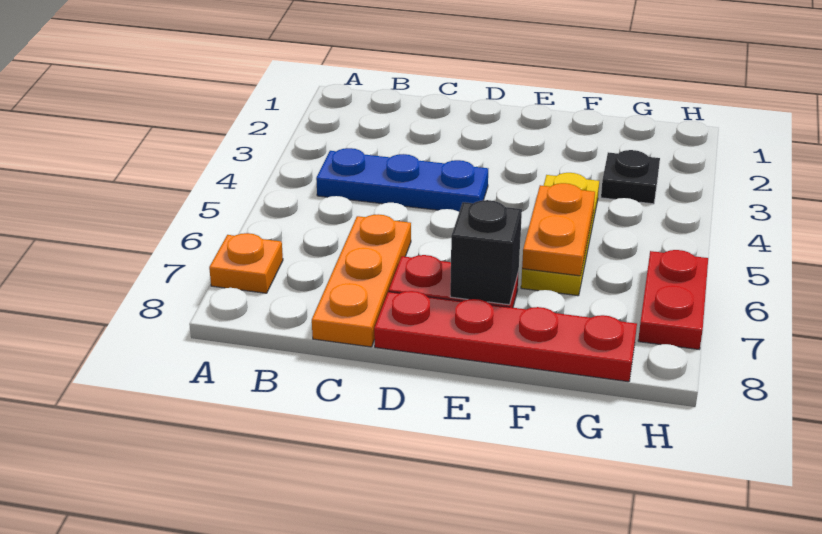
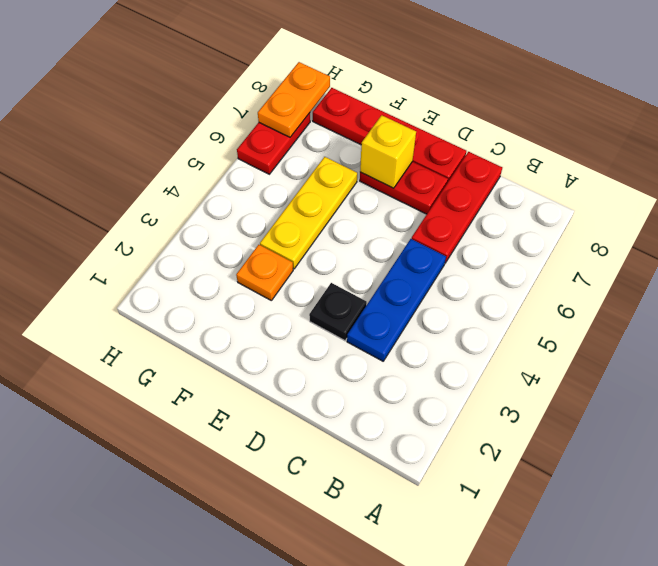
orange plate A7 level 1 -> orange plate F3 level 1
blue plate B4:D4 level 1 -> blue plate C3:C5 level 1
orange plate C6:C8 level 1 -> red plate C6:C8 level 1
black brick E7 level 2 -> yellow brick E7 level 2
orange plate F5:F6 level 2 -> orange plate H7:H8 level 2
black plate G3 level 1 -> black plate D3 level 1

